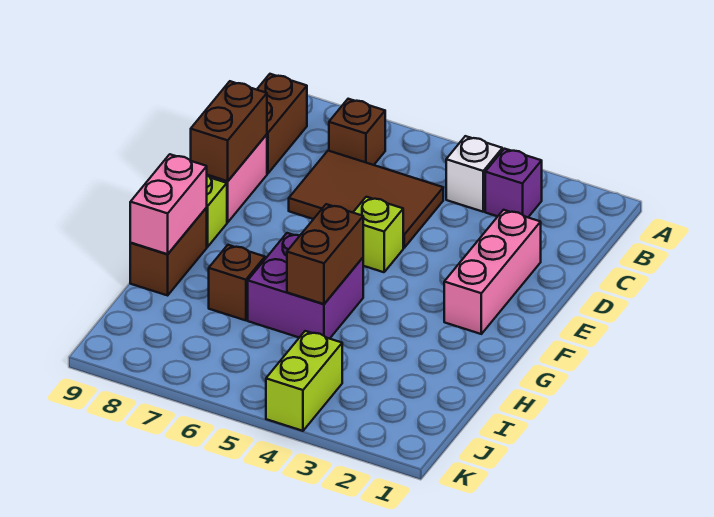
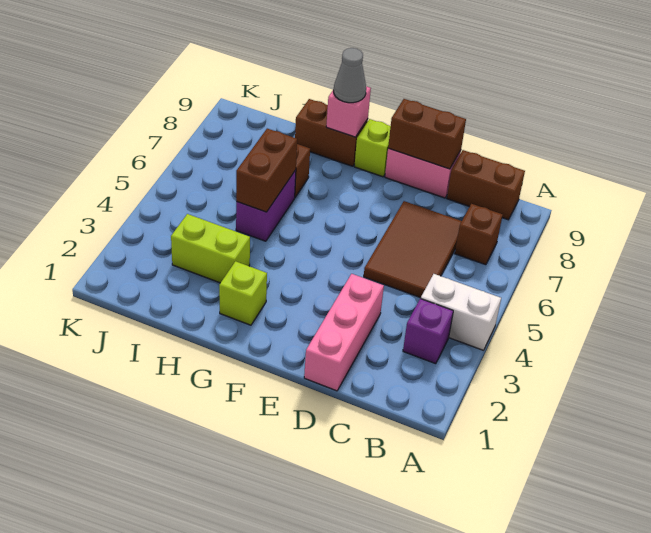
white brick B4 level 1 -> white brick A4:B4 level 1
pink brick D2:F2 level 1 -> pink brick D1:D3 level 1
lime brick E5 level 1 -> lime brick G2 level 1
purple brick G5:H6 level 1 -> purple brick H5:H6 level 1
brown brick G5:H5 level 2 -> brown brick H5:H6 level 2
pink brick G9:H9 level 2 -> pink brick G9 level 2
none -> grey cone G9 level 3
lime brick J4:K4 level 1 -> lime brick H3:I3 level 1

